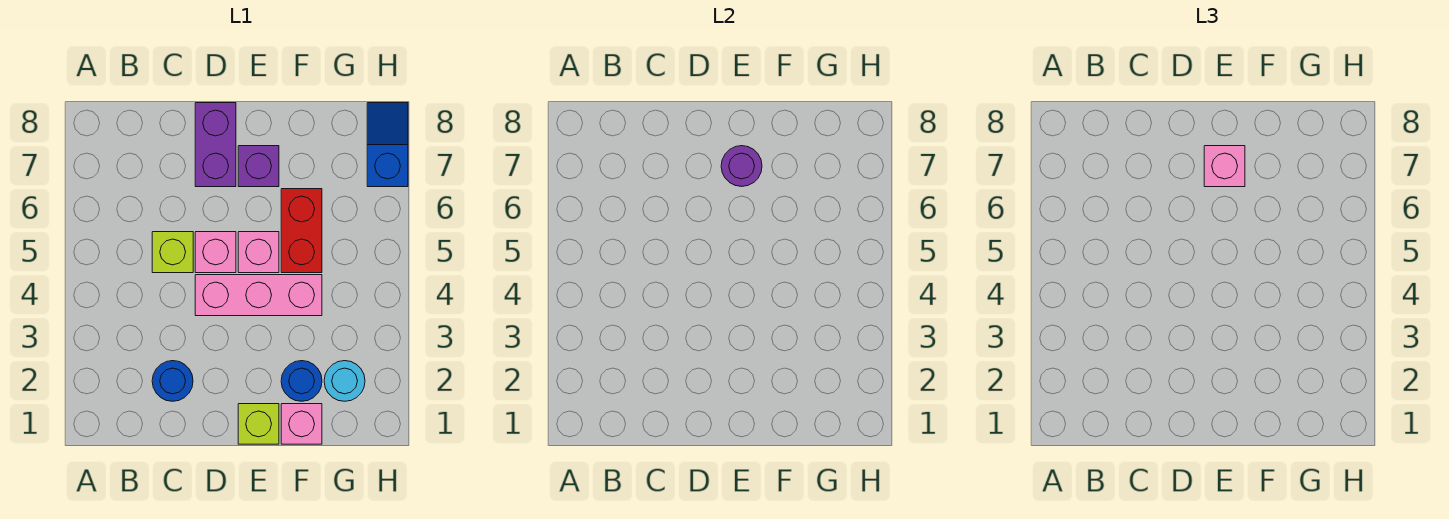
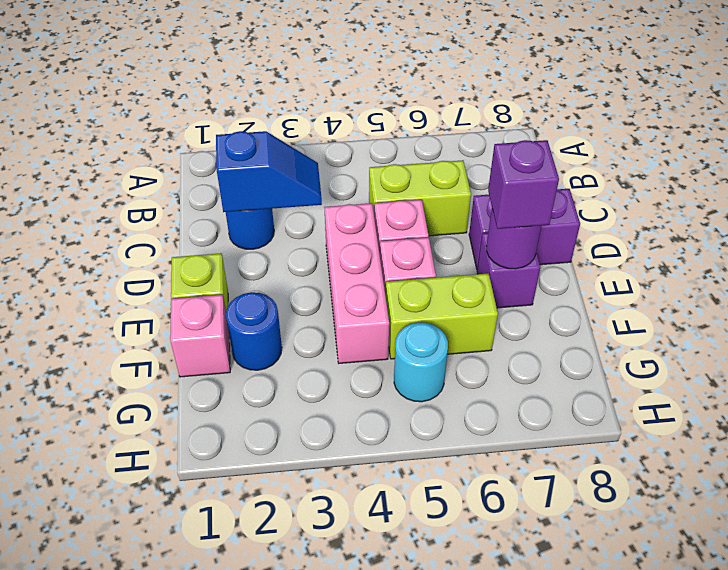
lime brick C5 level 1 -> lime brick C5:C6 level 1
pink brick E7 level 3 -> purple brick E7 level 3
red brick F5:F6 level 1 -> lime brick F5:F6 level 1
cyan round brick G2 level 1 -> cyan round brick G5 level 1
blue slope H7:H8 level 1 top 7 -> blue slope C2:C3 level 2 top 2

